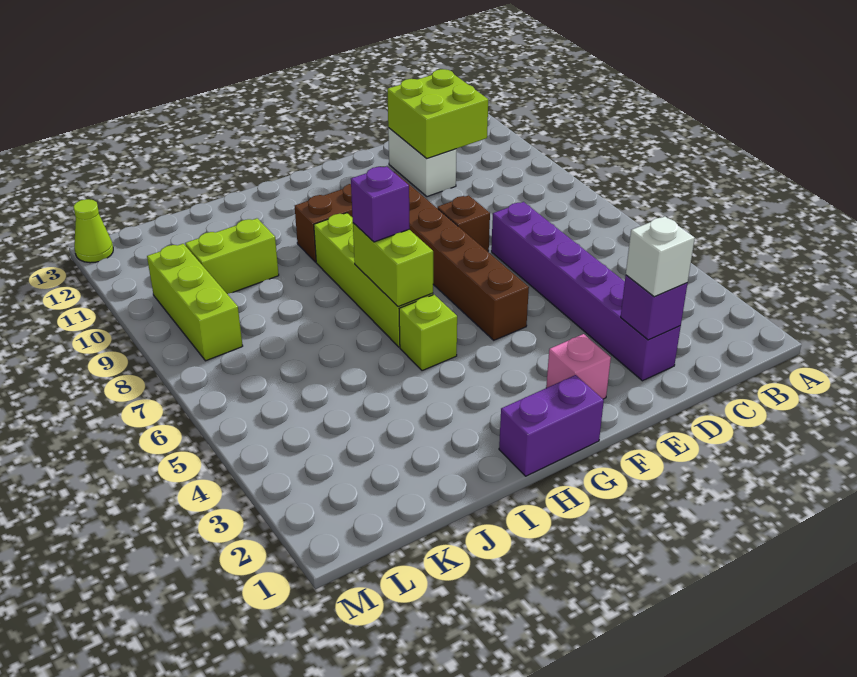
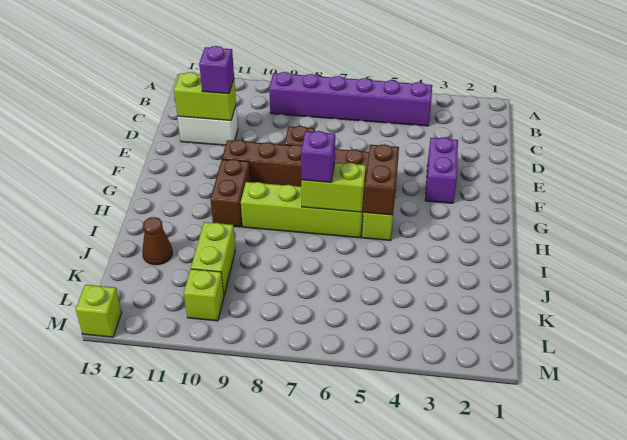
lime brick C11:D12 level 2 -> lime brick D11:D12 level 2
purple brick D2:D7 level 1 -> purple brick B4:B9 level 1
purple brick D2 level 2 -> purple brick D11 level 3
white brick D2 level 3 -> none
pink brick F2 level 1 -> none
purple brick G1:H1 level 1 -> purple brick E3:F3 level 1
none -> brown brick G5:H5 level 2
none -> brown cone J12 level 1
lime brick L8:L10 level 1 -> lime brick L10 level 1
lime cone M13 level 1 -> lime brick M13 level 1

